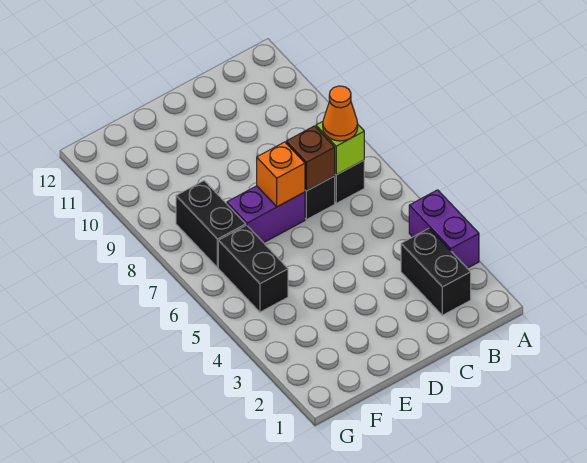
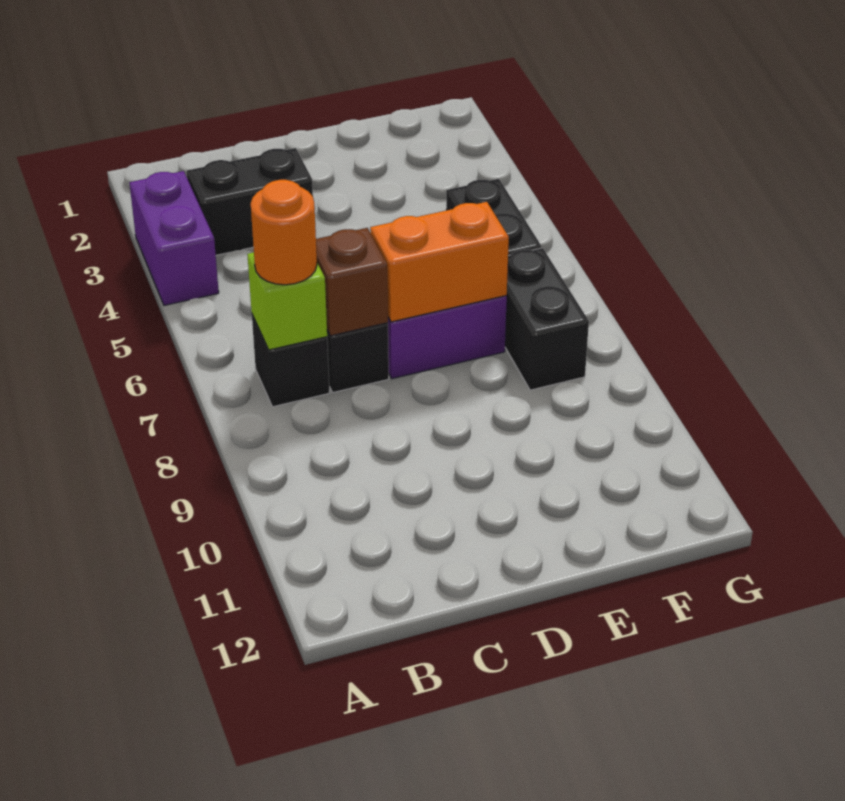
black brick B2:B3 level 1 -> black brick B3:C3 level 1
orange cone B7 level 3 -> orange round brick B7 level 3
orange brick D7 level 2 -> orange brick D7:E7 level 2

